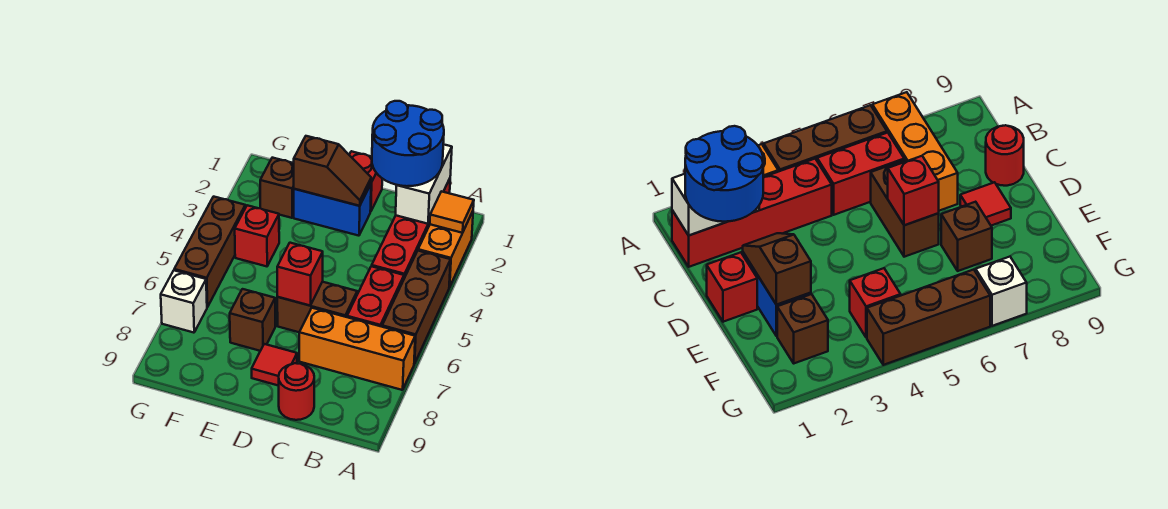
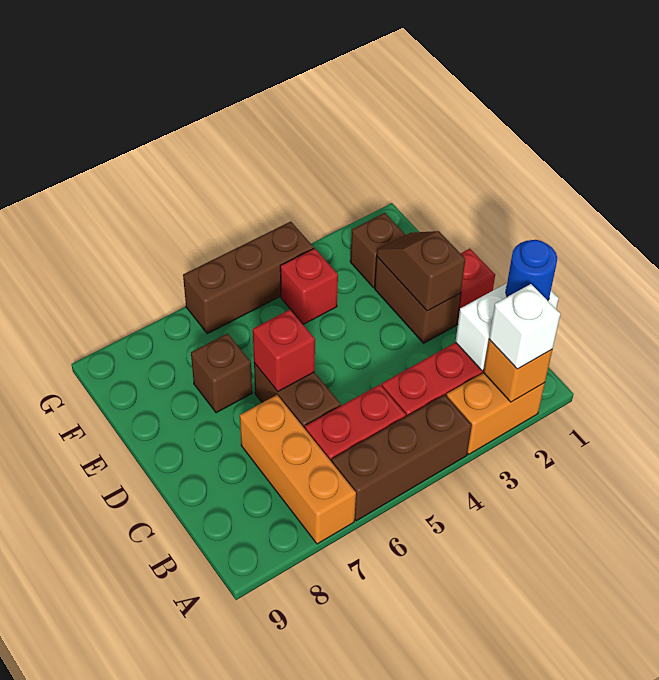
orange tile A2 level 2 -> orange brick A2 level 2
blue round brick B1:C2 level 3 -> blue round brick B1 level 3
red round brick C9 level 1 -> none
blue brick D2:E2 level 1 -> brown brick D2:E2 level 1
brown slope D2:E2 level 2 top E -> brown slope D2:E2 level 2 top D
red tile D8 level 1 -> none
white brick G7 level 1 -> white brick A2 level 3

